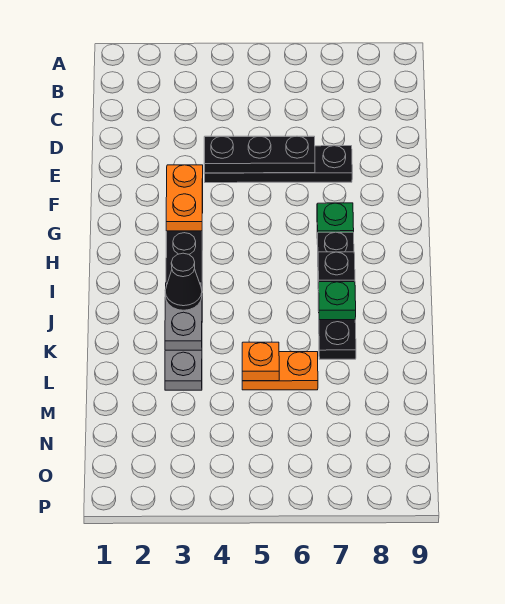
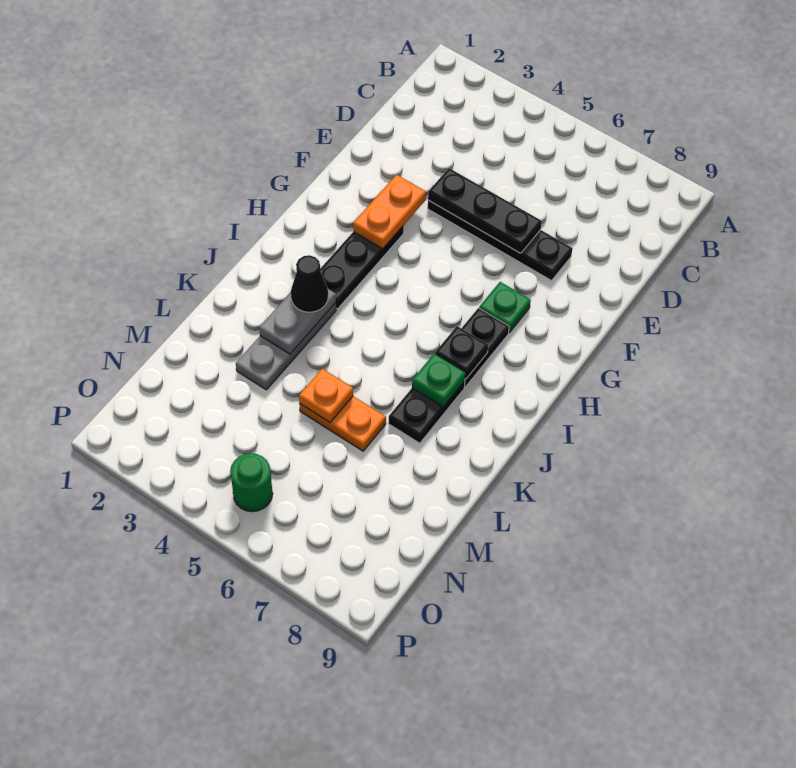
none -> green round brick O5 level 1

